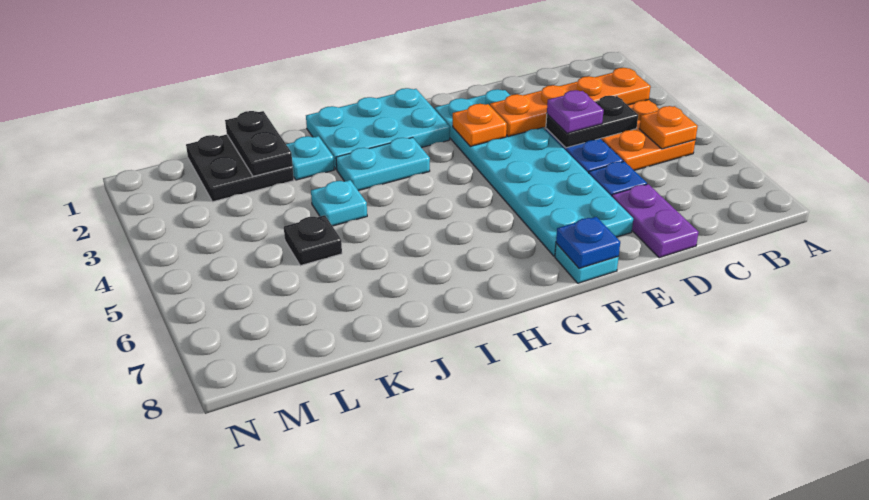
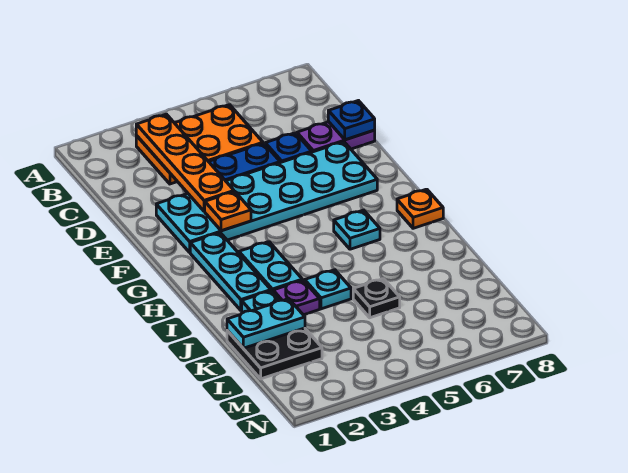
orange plate B5 level 2 -> orange plate H8 level 1
black plate C4:D4 level 2 -> none
purple plate D4 level 3 -> purple plate J3 level 1
cyan plate F8 level 1 -> cyan plate H6 level 1
blue plate F8 level 2 -> blue plate D8 level 2
cyan plate G1:I2 level 1 -> cyan plate G2:I2 level 1
black plate K1:K2 level 2 -> cyan plate K1:K2 level 2

